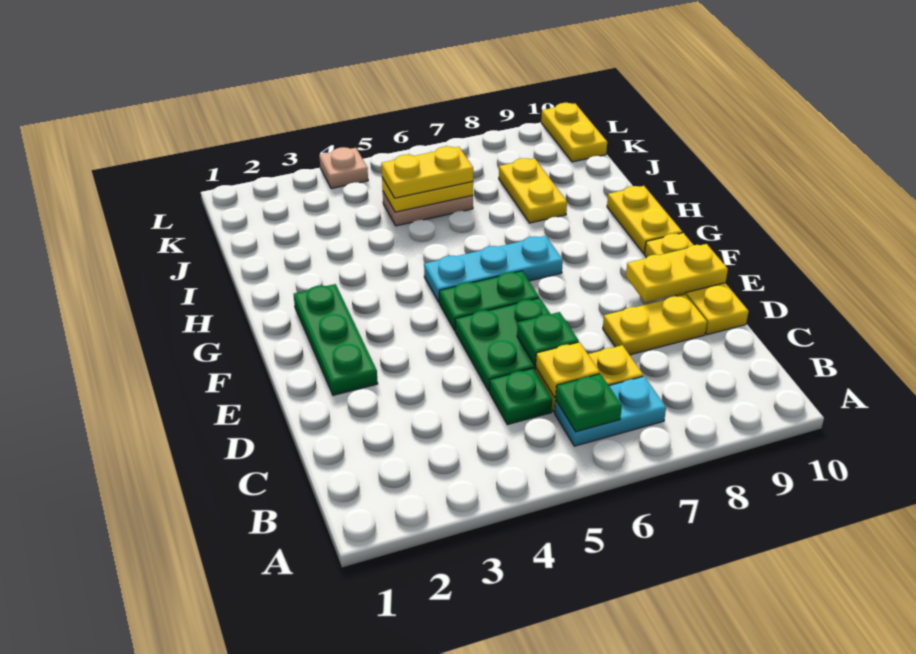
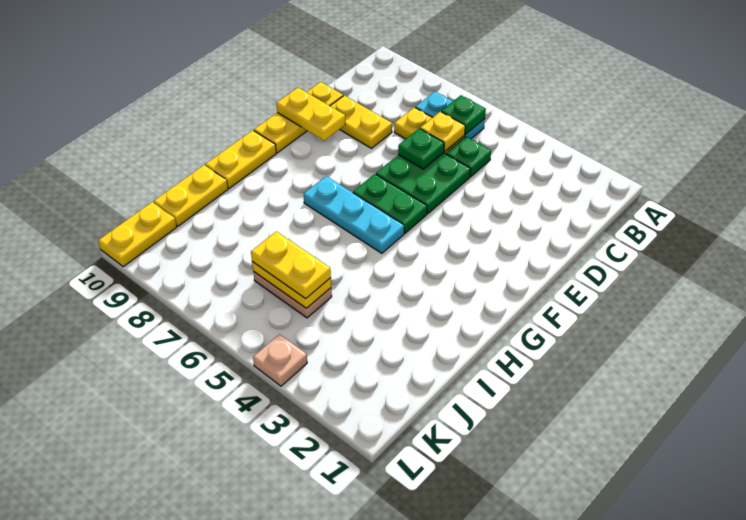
green plate E2:G2 level 1 -> none
yellow plate I8:J8 level 1 -> yellow plate I10:J10 level 1

